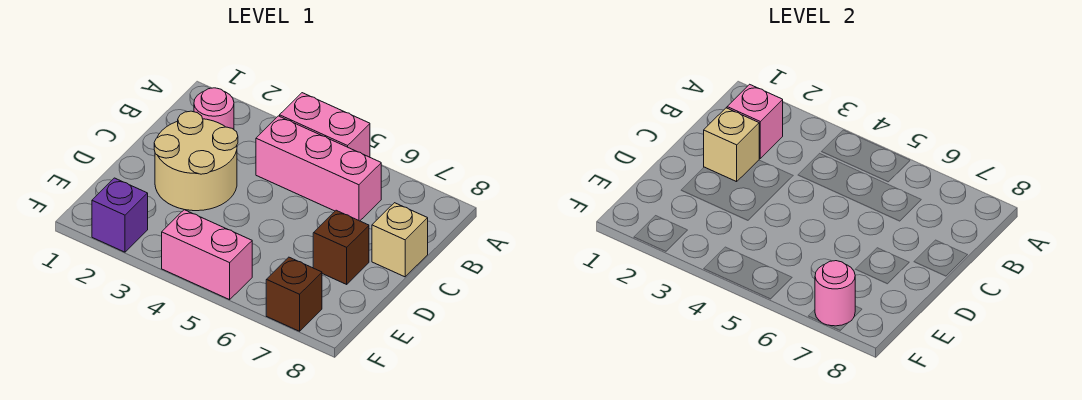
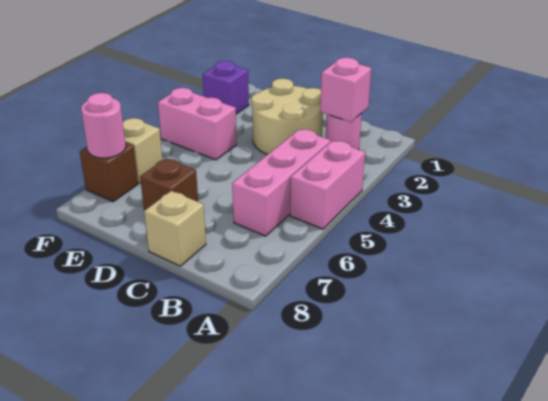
tan brick C2 level 2 -> tan brick F6 level 1
pink brick F4:F5 level 1 -> pink brick E4:F4 level 1

